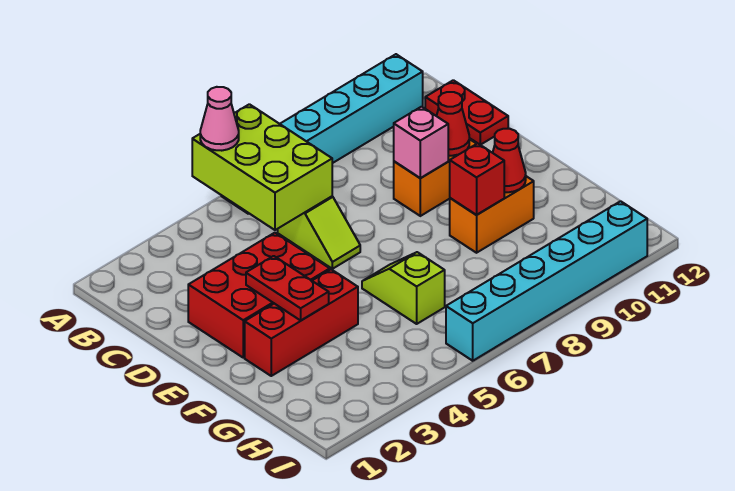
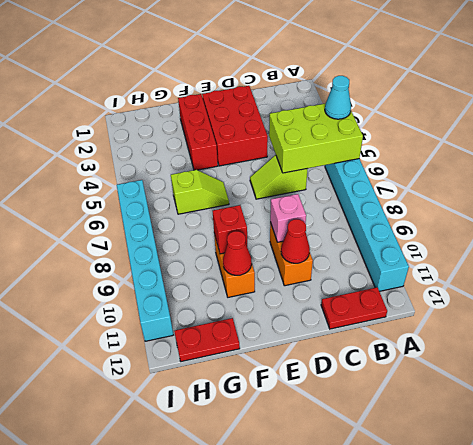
pink cone A5 level 3 -> cyan cone A5 level 3
red plate E3:F3 level 2 -> red plate G12:H12 level 1

